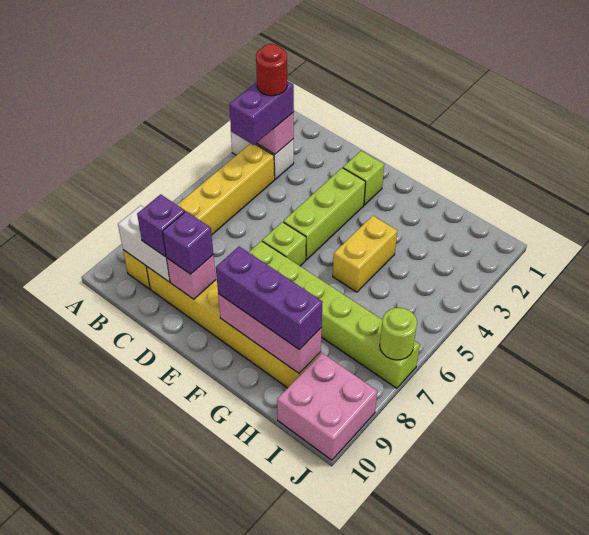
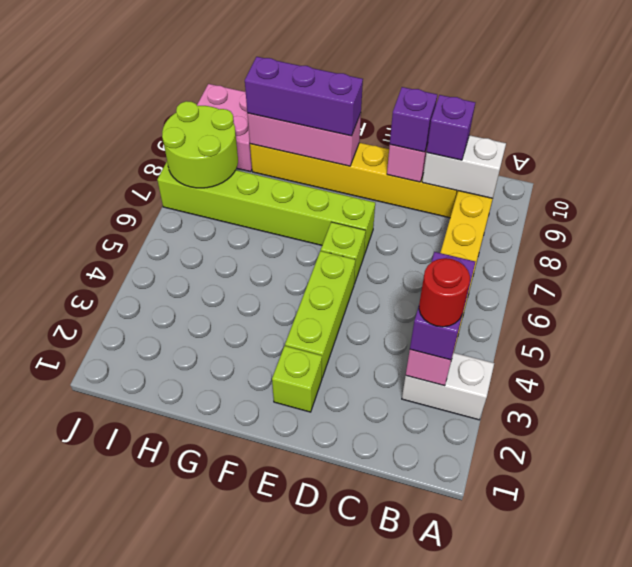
yellow brick G4:G5 level 1 -> none
lime round brick J7 level 2 -> lime round brick I7:J8 level 2

